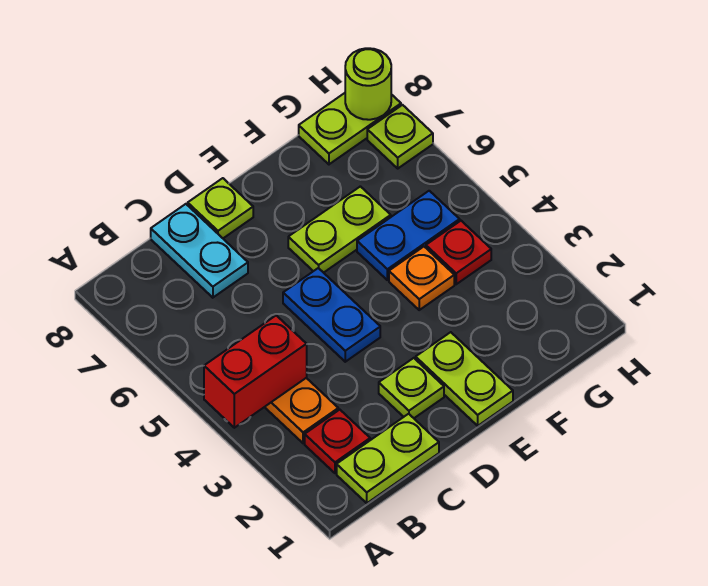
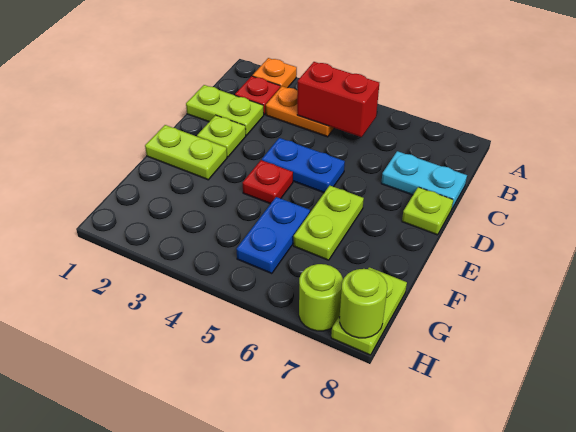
red brick A4:B4 level 2 -> red brick B4:B5 level 2
lime plate B1:C1 level 1 -> lime plate C1:C2 level 1
orange plate F4 level 1 -> orange plate A2 level 1
red plate G4 level 1 -> red plate E4 level 1
lime plate H7 level 1 -> lime round brick H7 level 1

